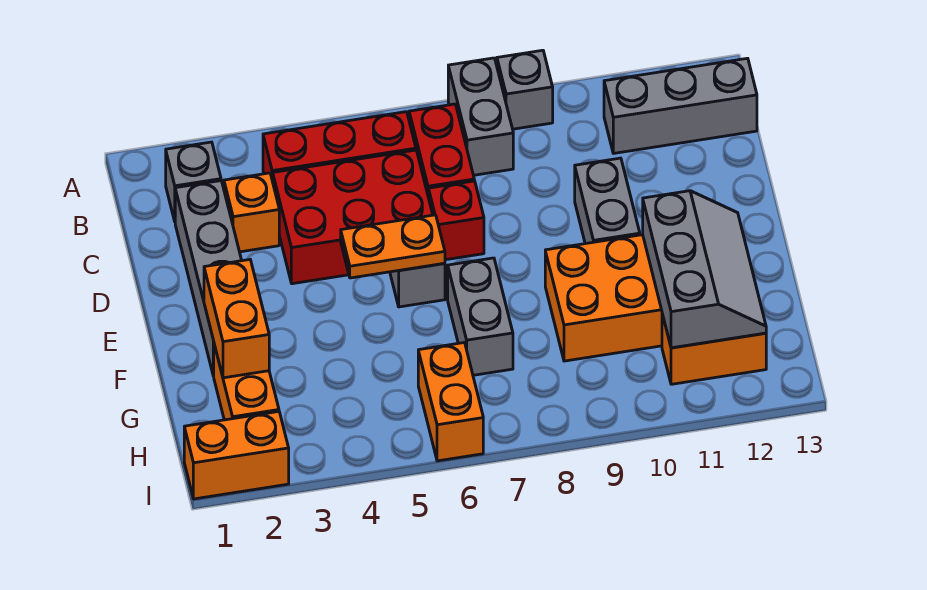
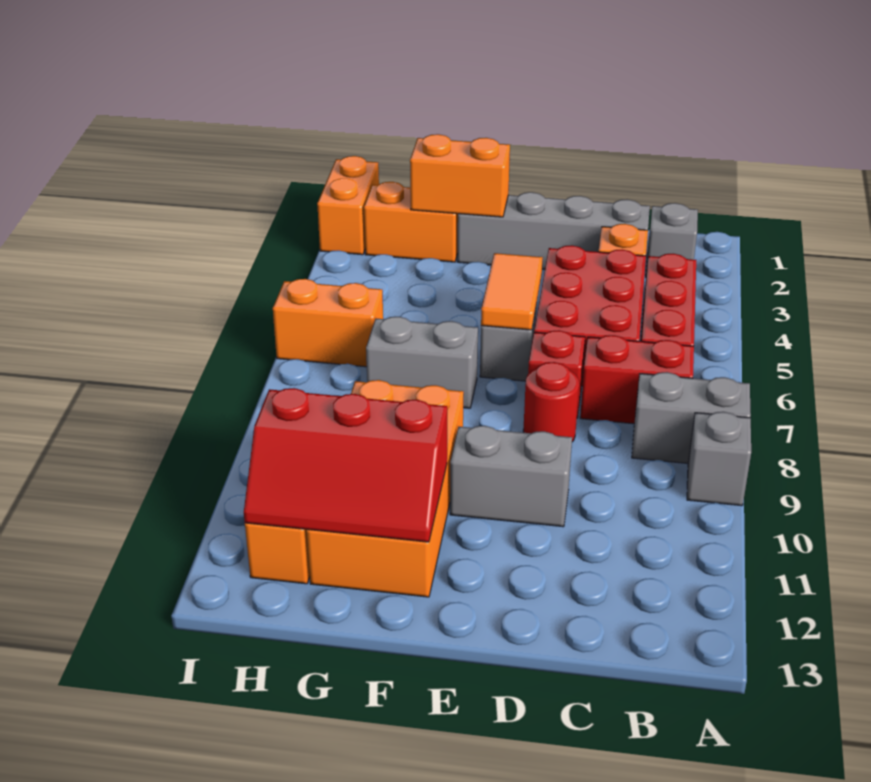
grey brick B11:B13 level 1 -> none
none -> red round brick D8 level 1
orange plate E5:E6 level 2 -> orange tile E5:E6 level 2
grey slope F11:H12 level 2 top 11 -> red slope F11:H12 level 2 top 11

